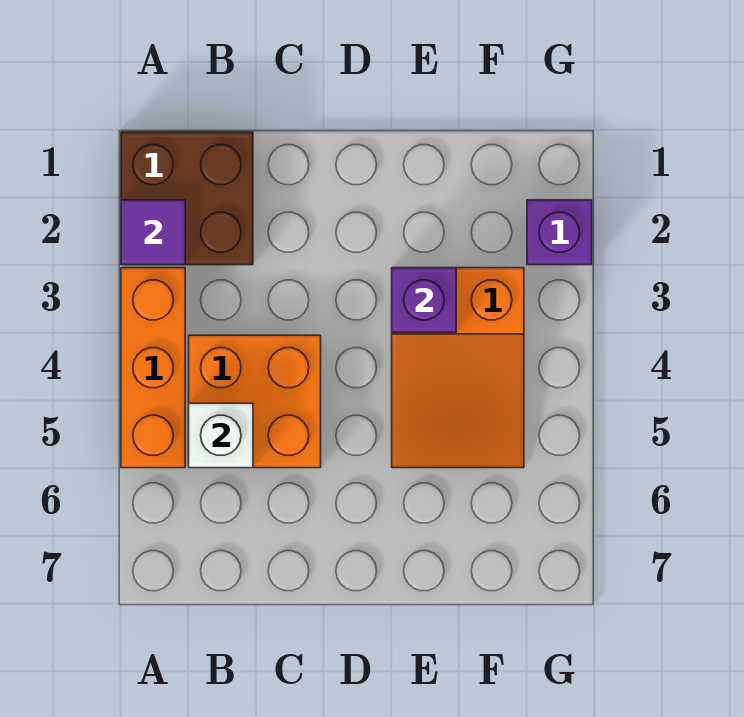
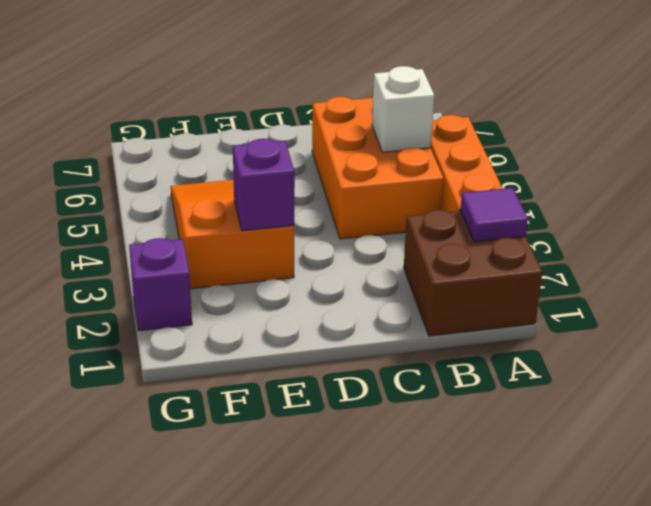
orange brick B4:C5 level 1 -> orange brick B4:C6 level 1

